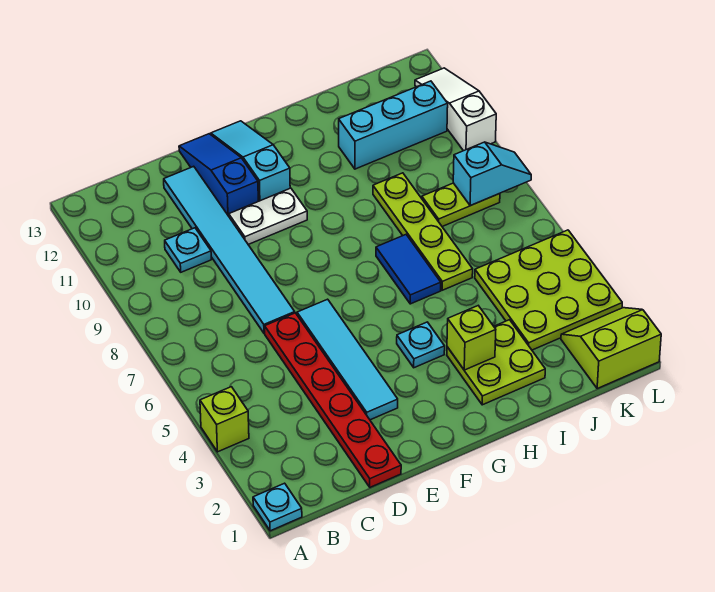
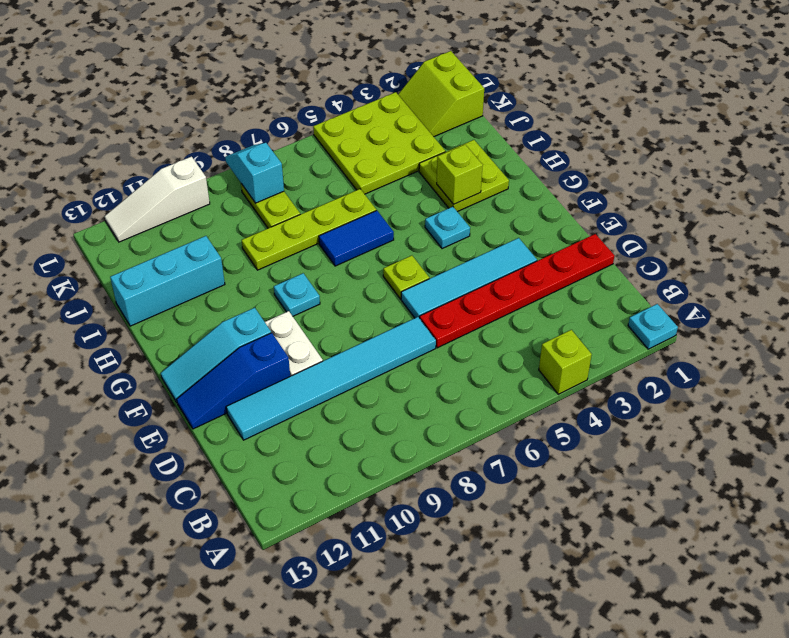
cyan plate C10 level 1 -> cyan plate G9 level 1
none -> lime plate F6 level 1
cyan brick I11:K11 level 1 -> cyan brick I11:I13 level 1

